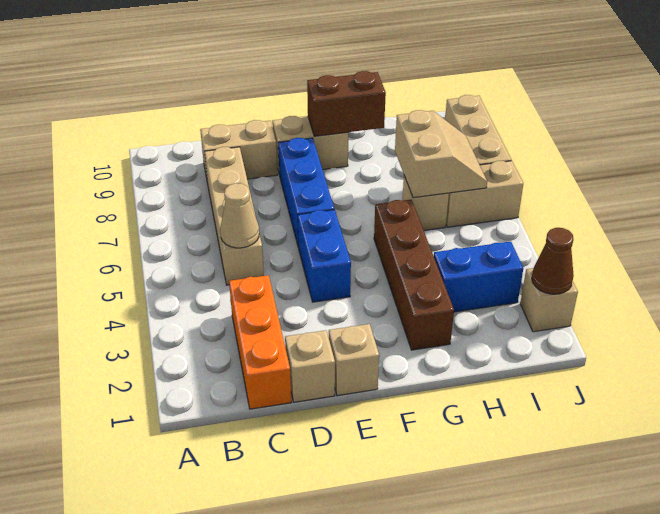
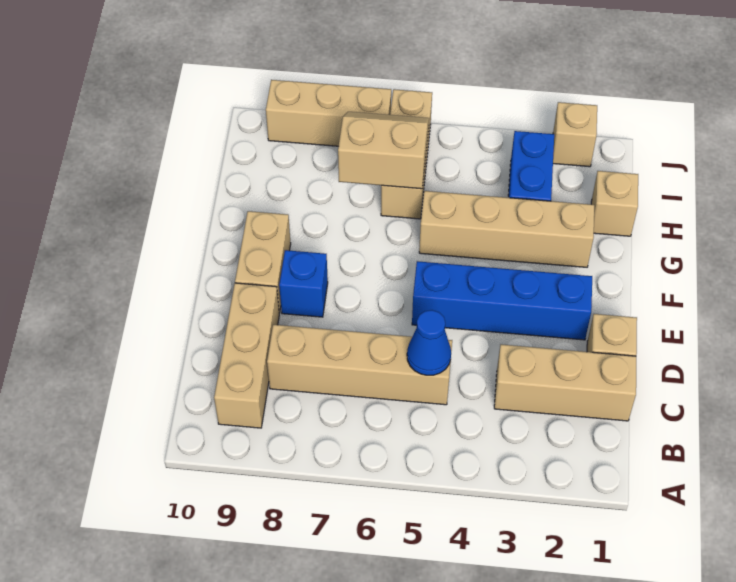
orange brick C1:C3 level 1 -> tan brick C1:C3 level 1
tan cone C5 level 2 -> blue cone C5 level 2
tan brick C9:D9 level 1 -> tan brick B9:D9 level 1
tan brick E1 level 1 -> tan brick H1 level 1
blue brick E4:E5 level 1 -> blue brick E2:E5 level 1
blue brick E6:E8 level 1 -> blue brick E8 level 1
brown brick F9:G9 level 2 -> none
brown brick G2:G5 level 1 -> tan brick G2:G5 level 1
brown cone J2 level 2 -> none

